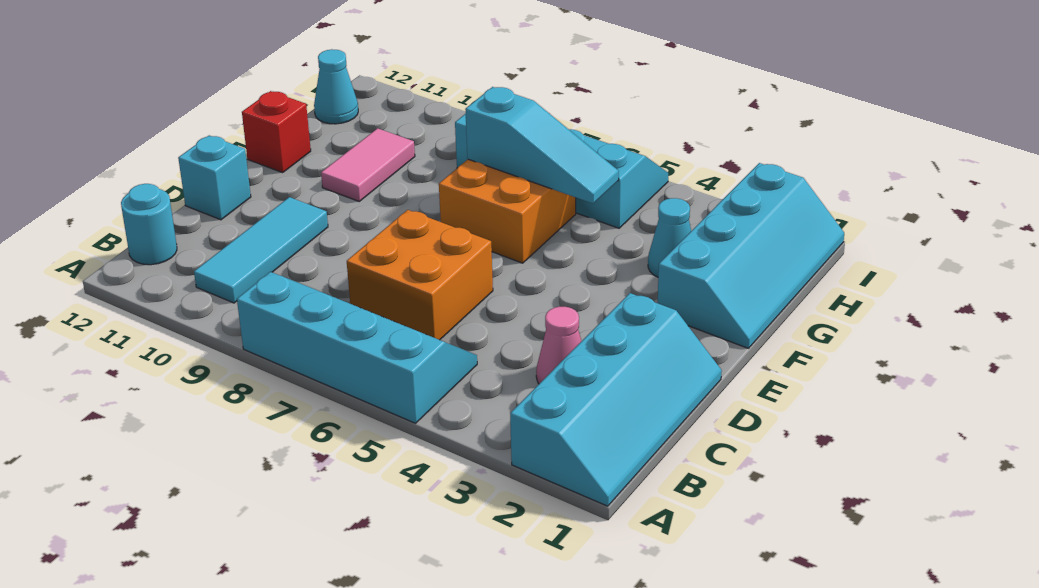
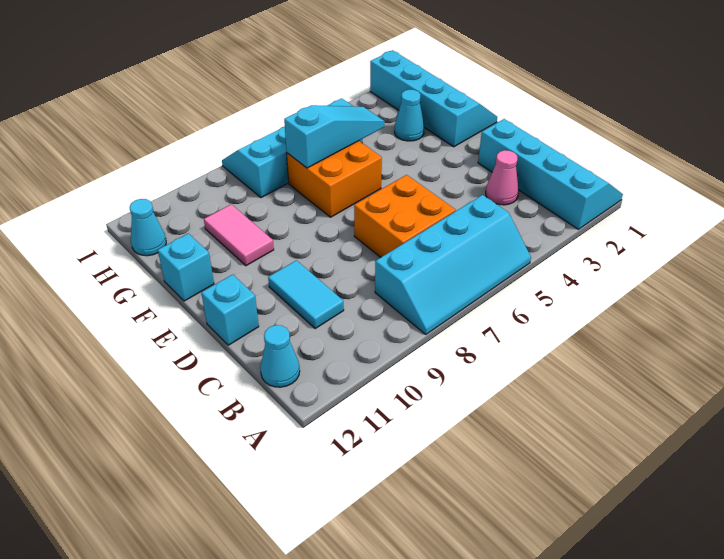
cyan slope A5:B8 level 1 top A -> cyan slope A5:B8 level 1 top B
cyan tile B10:D10 level 1 -> cyan tile C10:D10 level 1
cyan round brick B12 level 1 -> cyan cone B12 level 1
red brick F12 level 1 -> cyan brick F12 level 1

